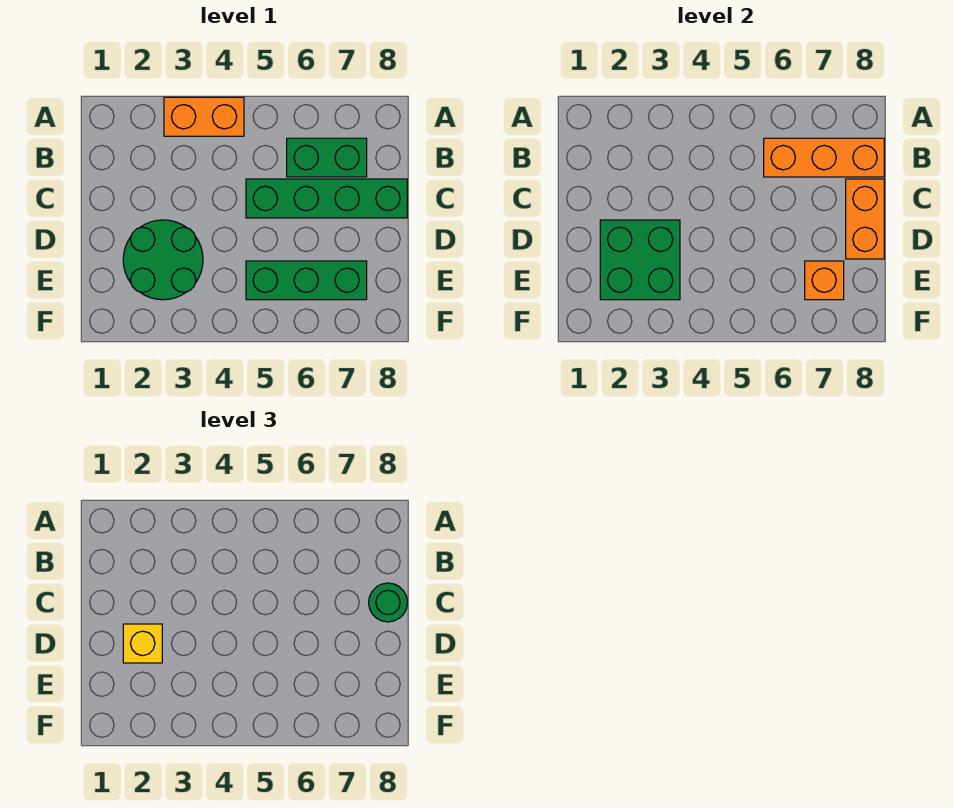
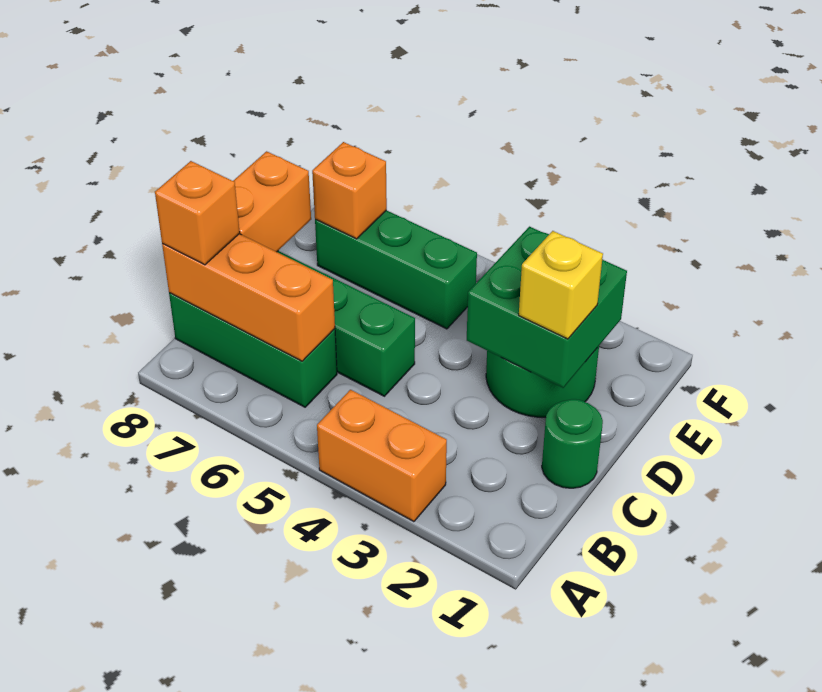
green brick B6:B7 level 1 -> green brick B6:B8 level 1
none -> orange brick B8 level 3
green round brick C8 level 3 -> green round brick C1 level 1

